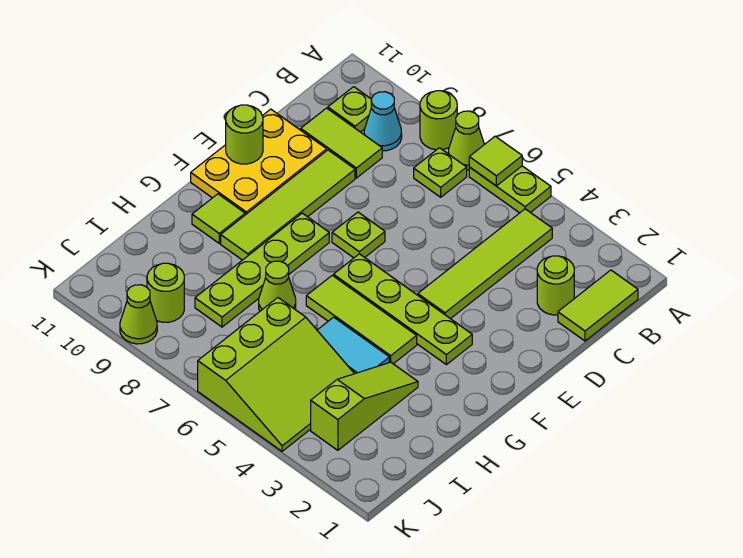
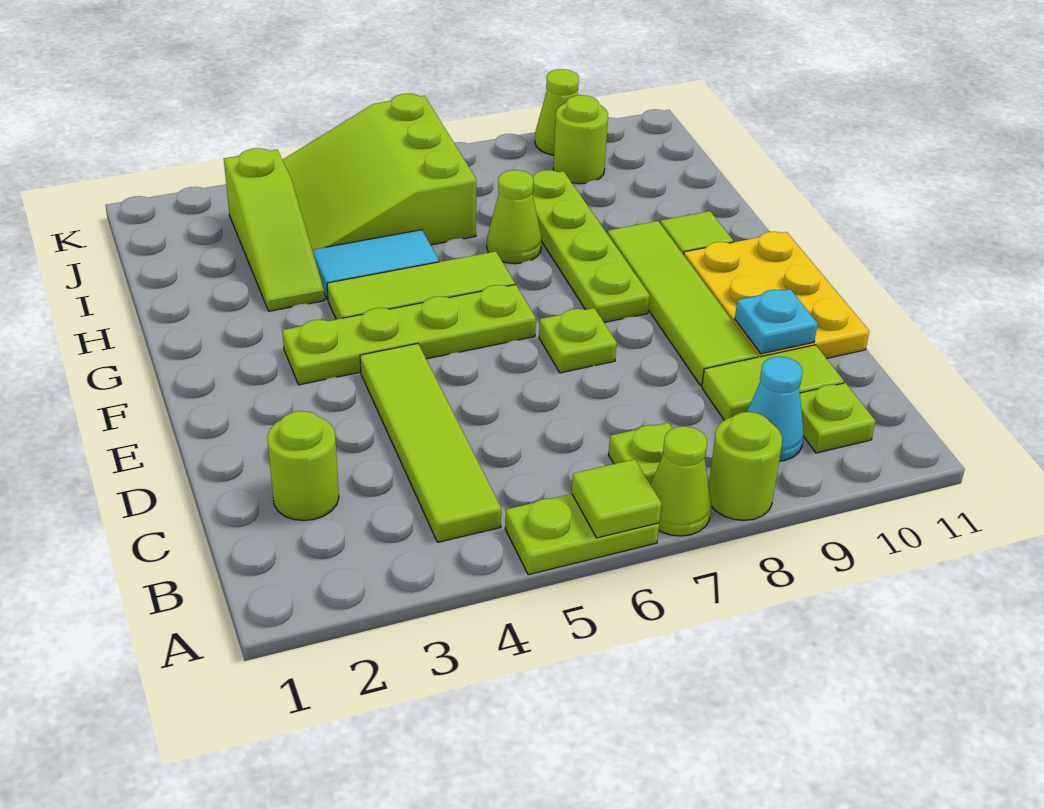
lime tile B1:C1 level 1 -> none
none -> cyan plate D10 level 2
lime round brick E11 level 2 -> none

